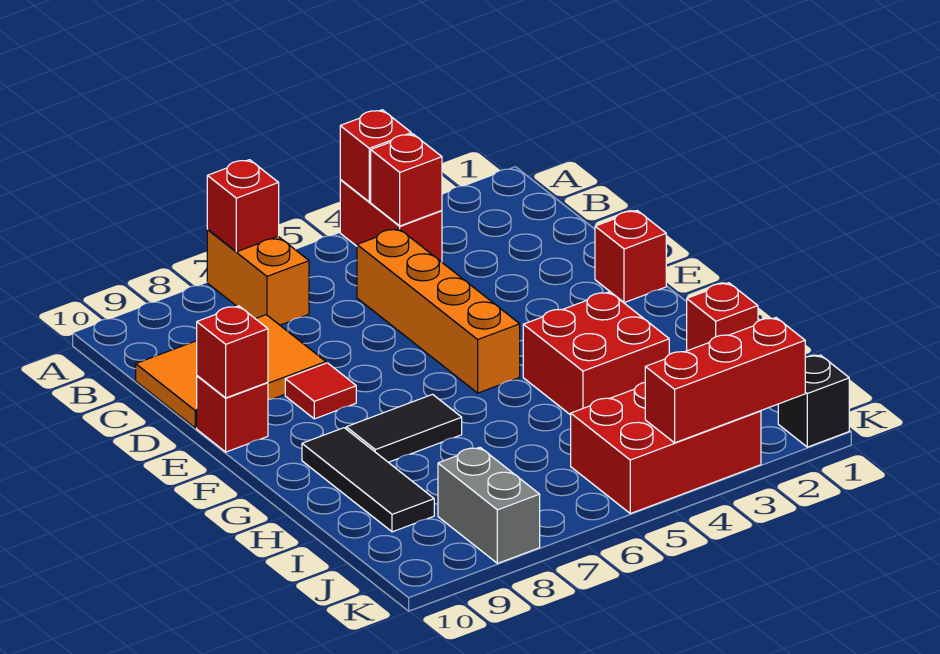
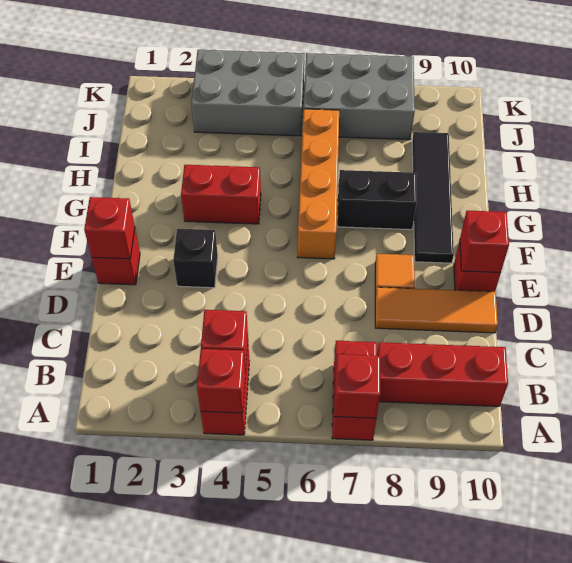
orange brick A7:B7 level 1 -> red brick A7:B7 level 1
orange brick C5:F5 level 1 -> orange brick F6:I6 level 1
orange tile C8:D10 level 1 -> orange tile D8:D10 level 1
red tile E8 level 1 -> orange tile E8 level 1
red brick G3:H4 level 1 -> red brick G3:G4 level 1
black tile G7:G8 level 1 -> black brick G7:G8 level 1
black tile G9:I9 level 1 -> black tile F9:I9 level 1
red brick H1 level 1 -> red brick E1 level 2
red brick J3:K5 level 1 -> grey brick J3:K5 level 1
grey brick J8:K8 level 1 -> grey brick J6:K8 level 1
black brick K1 level 1 -> black brick E3 level 1
red brick K2:K4 level 2 -> red brick B8:B10 level 1

